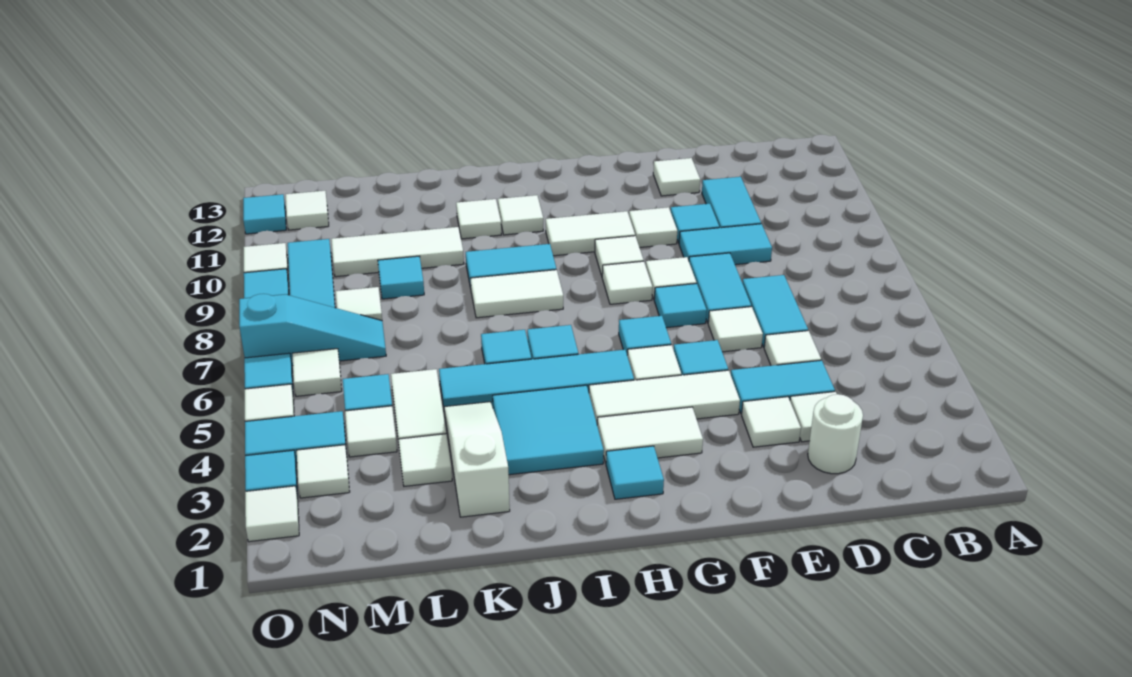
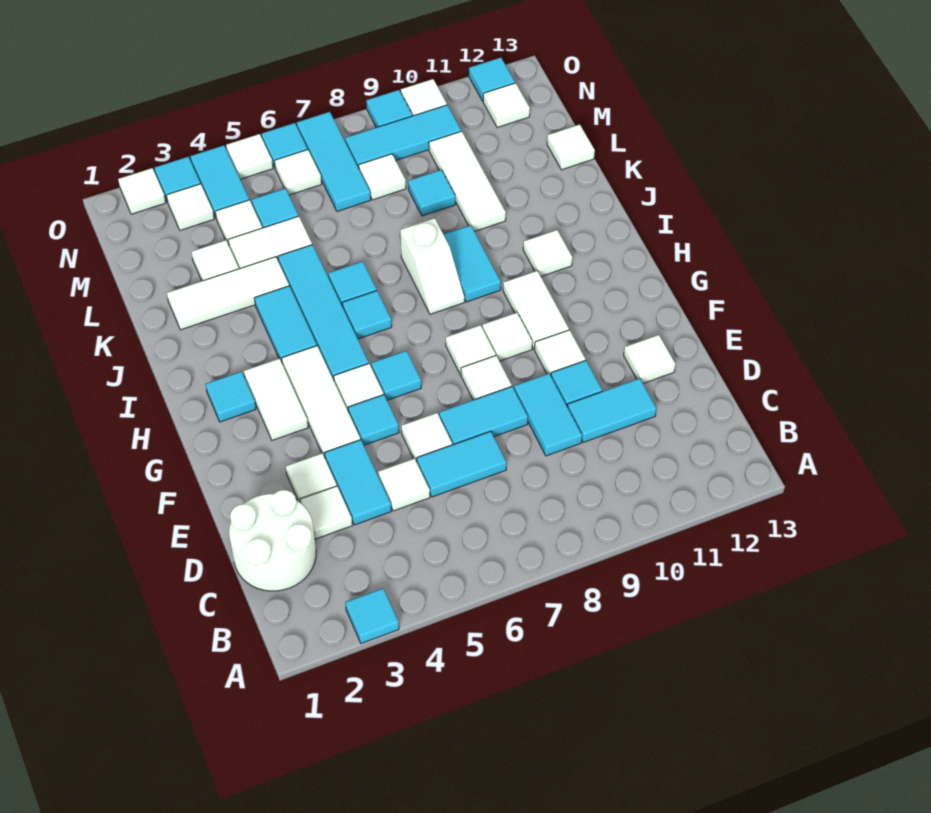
white round brick D2 level 1 -> white round brick C1:D2 level 1
cyan tile F7 level 1 -> cyan tile A3 level 1
cyan tile I3:J4 level 1 -> cyan tile I4:J4 level 1
white tile I8:J8 level 1 -> white slope I8:J8 level 1 top J
white tile J11 level 1 -> white tile L13 level 1
white slope K2:K4 level 1 top 2 -> white tile K2:K4 level 1
cyan slope M7:O7 level 1 top O -> cyan tile M7:O7 level 1

